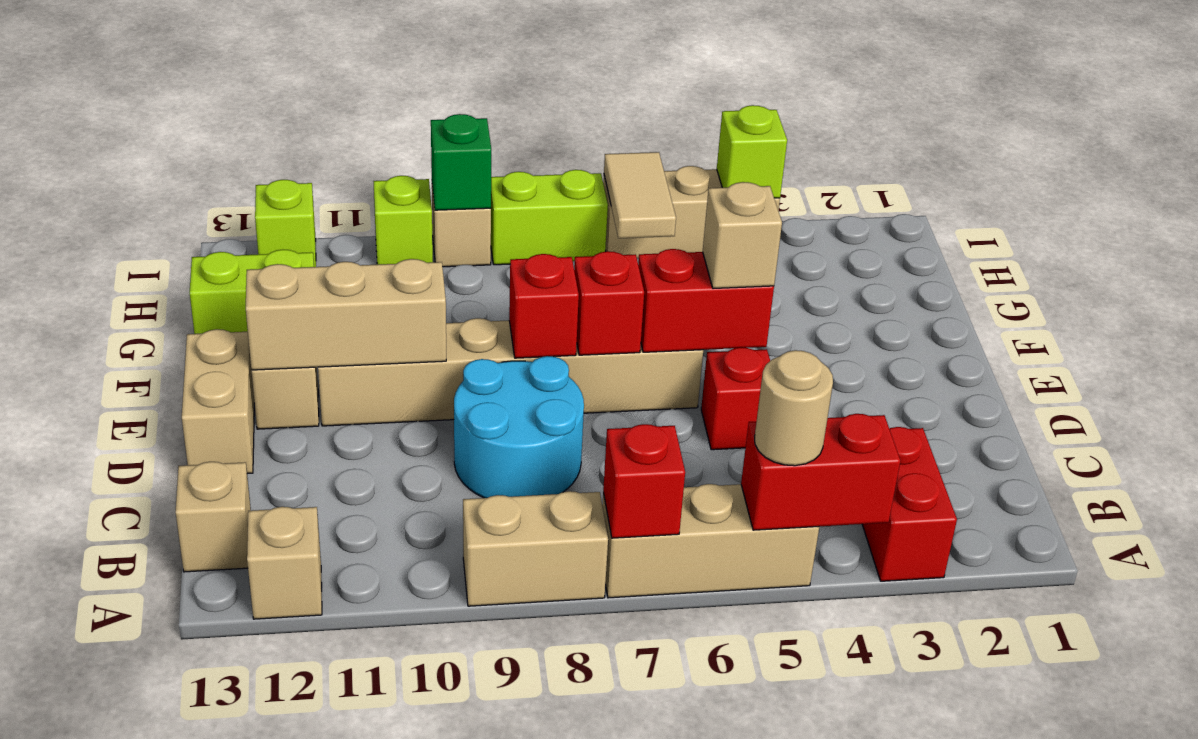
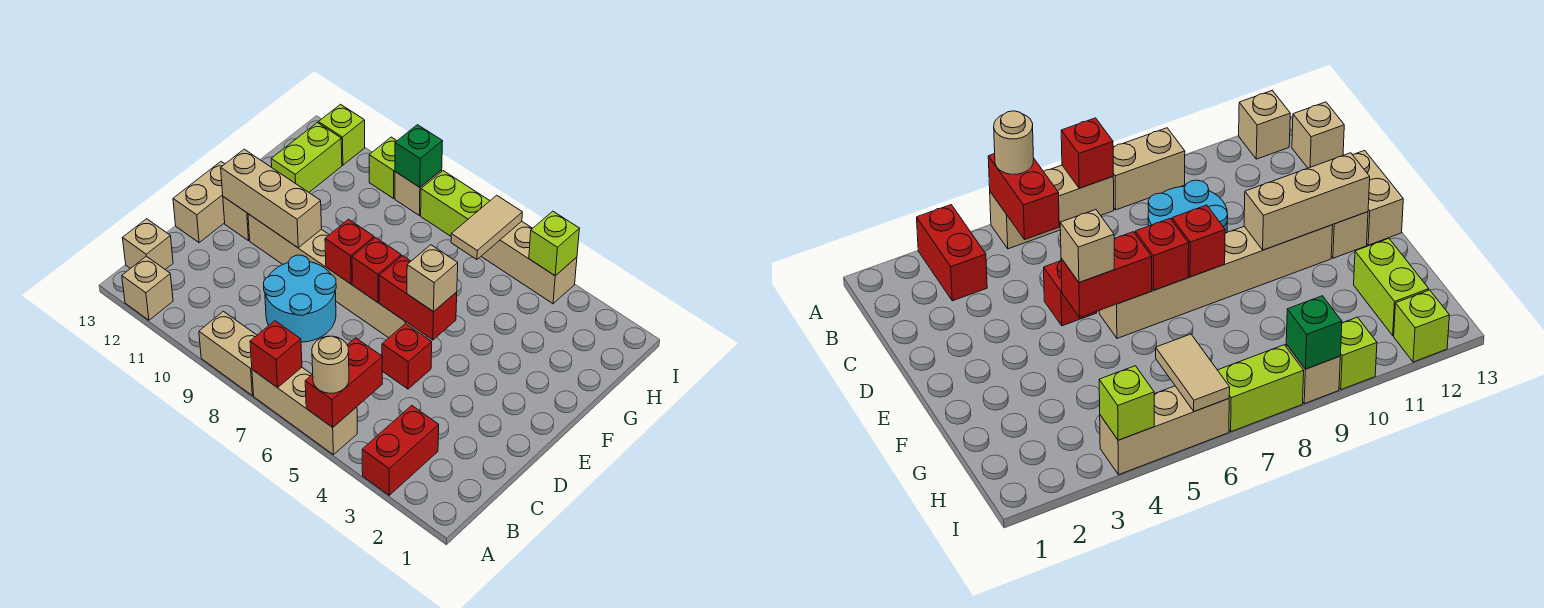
red brick A4:A5 level 2 -> red brick A5:B5 level 2
lime brick G12:G13 level 1 -> lime brick G12:H12 level 1

